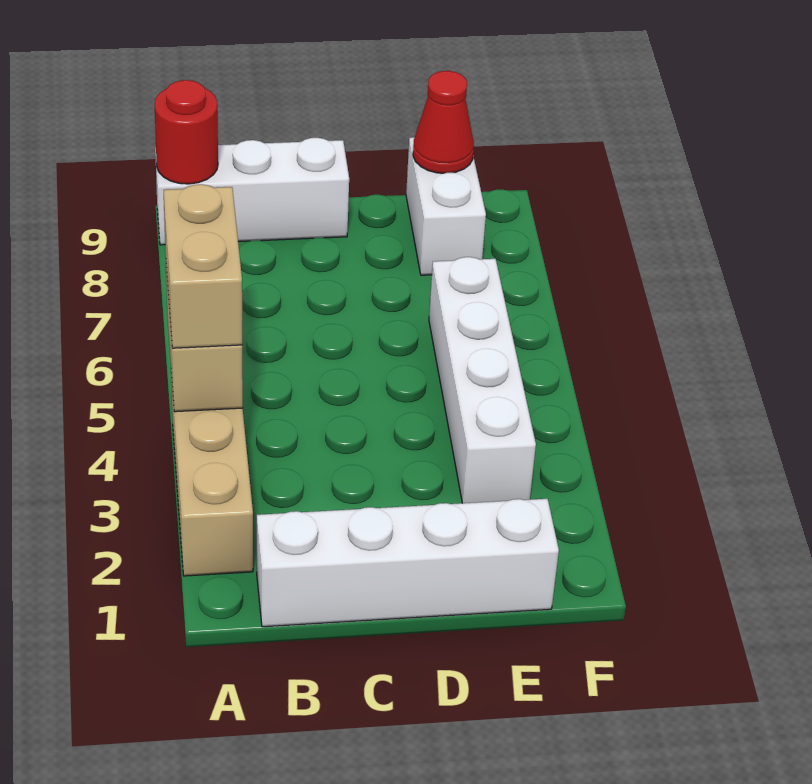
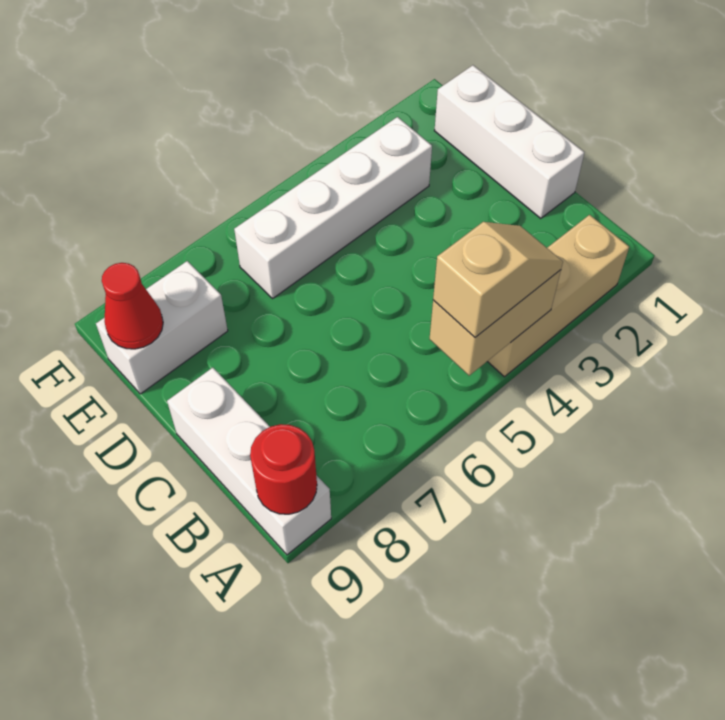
tan brick A4:A5 level 3 -> tan slope A4:A5 level 3 top 5
white brick B1:E1 level 1 -> white brick C1:E1 level 1

